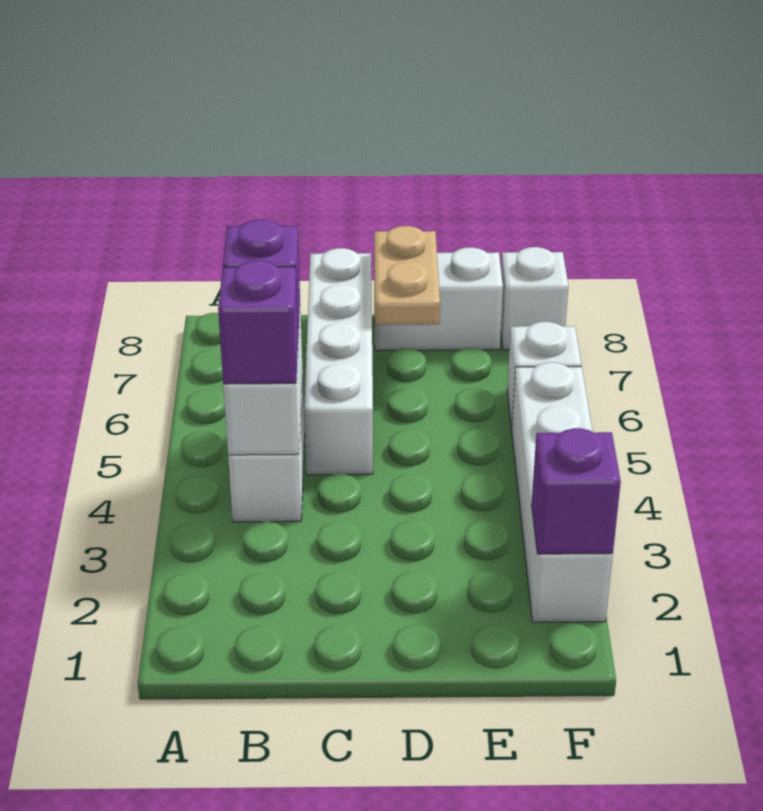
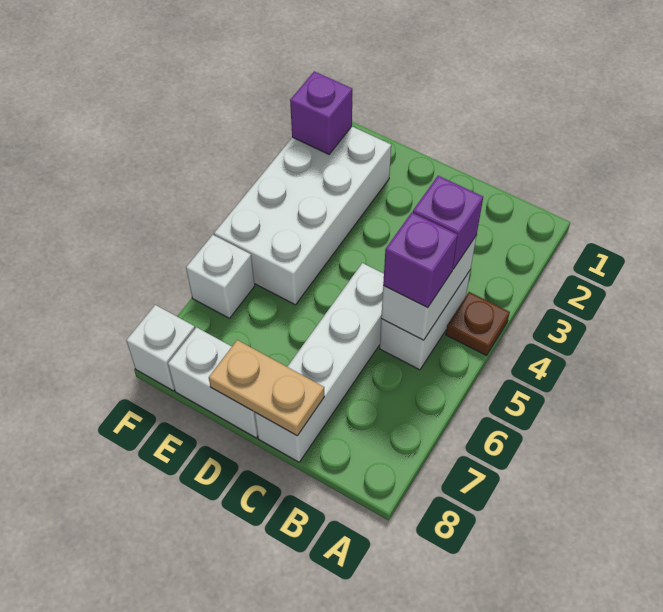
none -> brown plate A4 level 1
tan plate D7:D8 level 2 -> tan plate C8:D8 level 2
white brick F2:F5 level 1 -> white brick E2:F5 level 1

